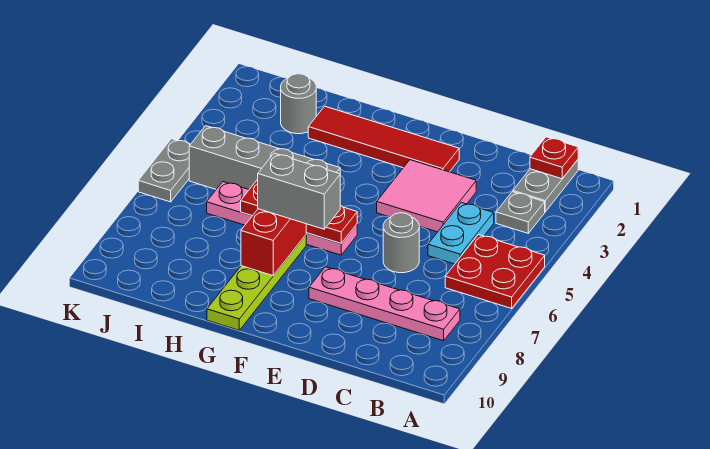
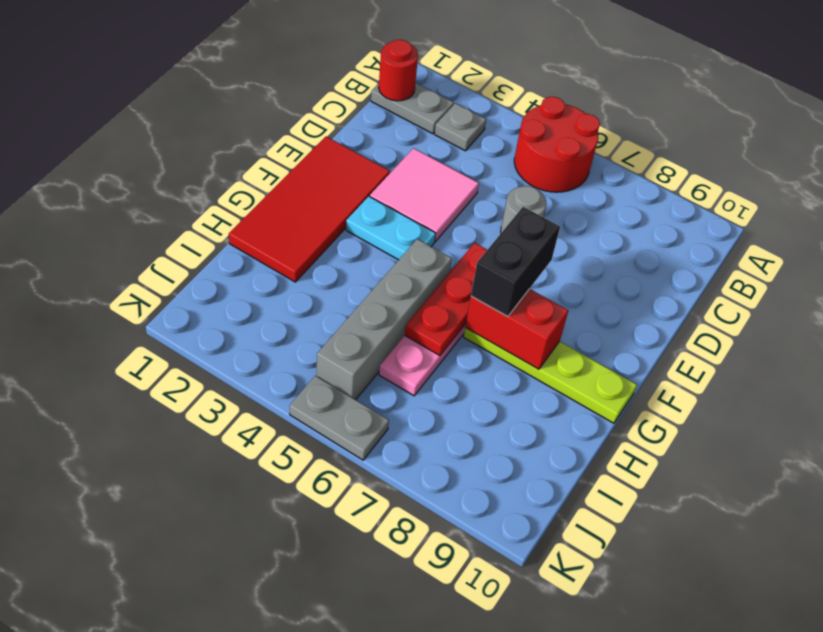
red plate A5:B6 level 1 -> red round brick A5:B6 level 1
red plate B1 level 2 -> red round brick B1 level 2
pink plate B8:E8 level 1 -> none
cyan plate C4:C5 level 1 -> cyan plate F3:F4 level 1
red tile E2:H2 level 1 -> red tile E1:H2 level 1
grey brick F7:G7 level 3 -> black brick F7:G7 level 3
grey round brick I2 level 1 -> none

